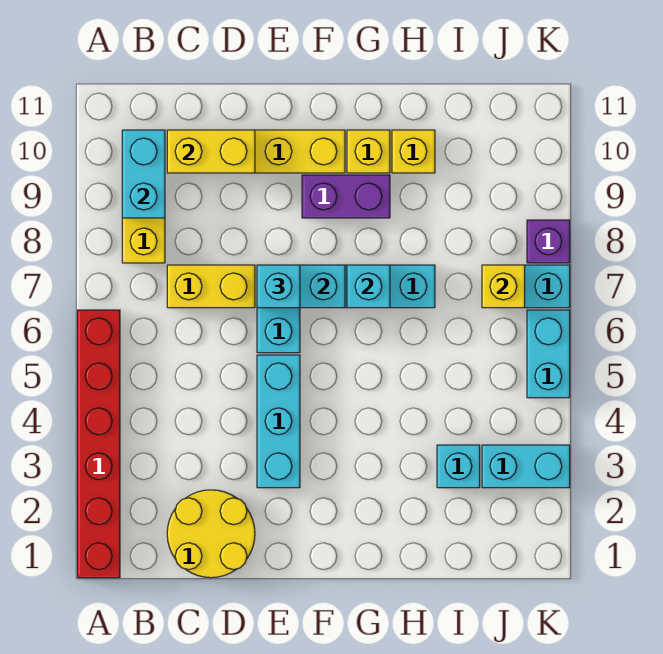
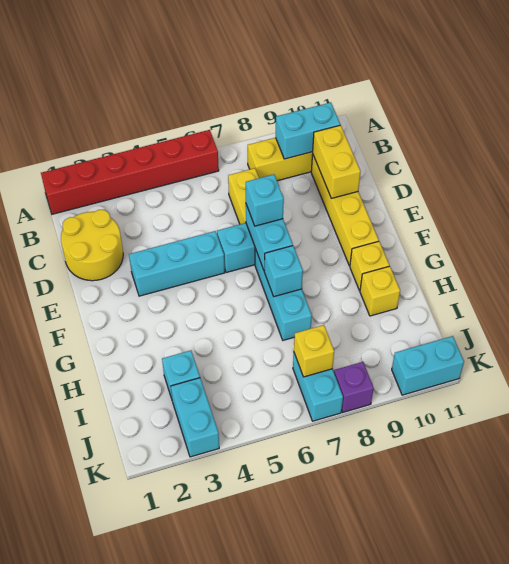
purple brick F9:G9 level 1 -> none
cyan brick K5:K6 level 1 -> cyan brick K10:K11 level 1

